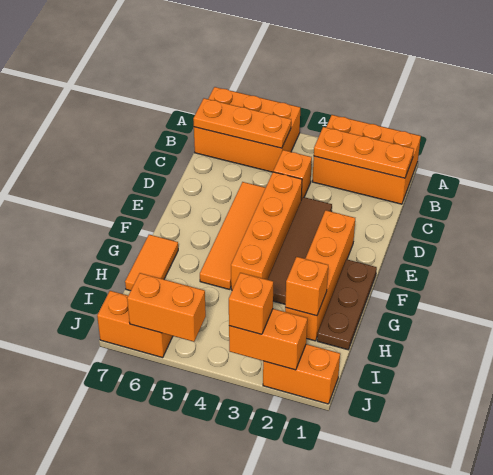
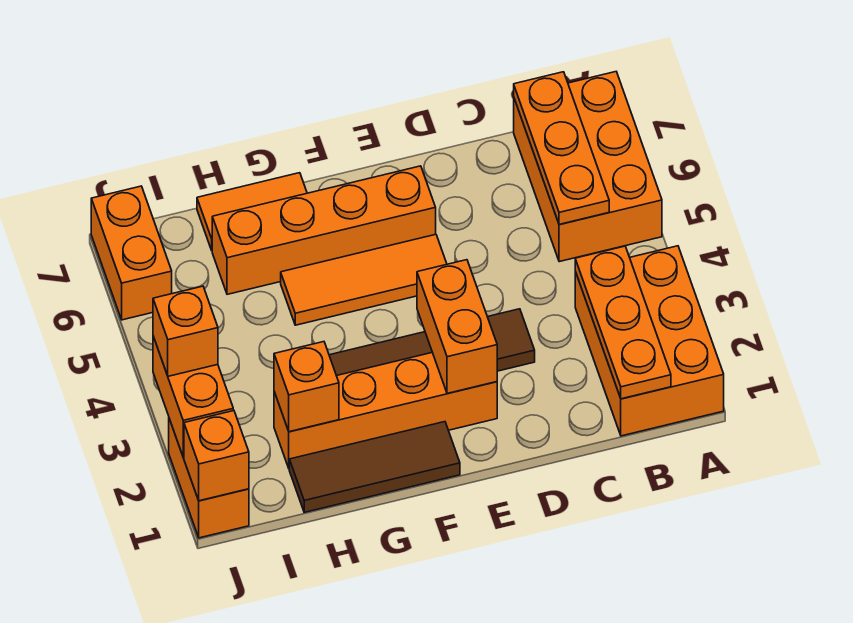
orange brick C4 level 1 -> orange brick J1 level 2
orange brick D4:G4 level 1 -> orange brick E6:H6 level 1
orange tile D5:G5 level 1 -> orange tile E5:G5 level 1
brown plate F1:H1 level 1 -> brown tile F1:H1 level 1
orange brick J5:J6 level 2 -> orange brick E2:E3 level 2

